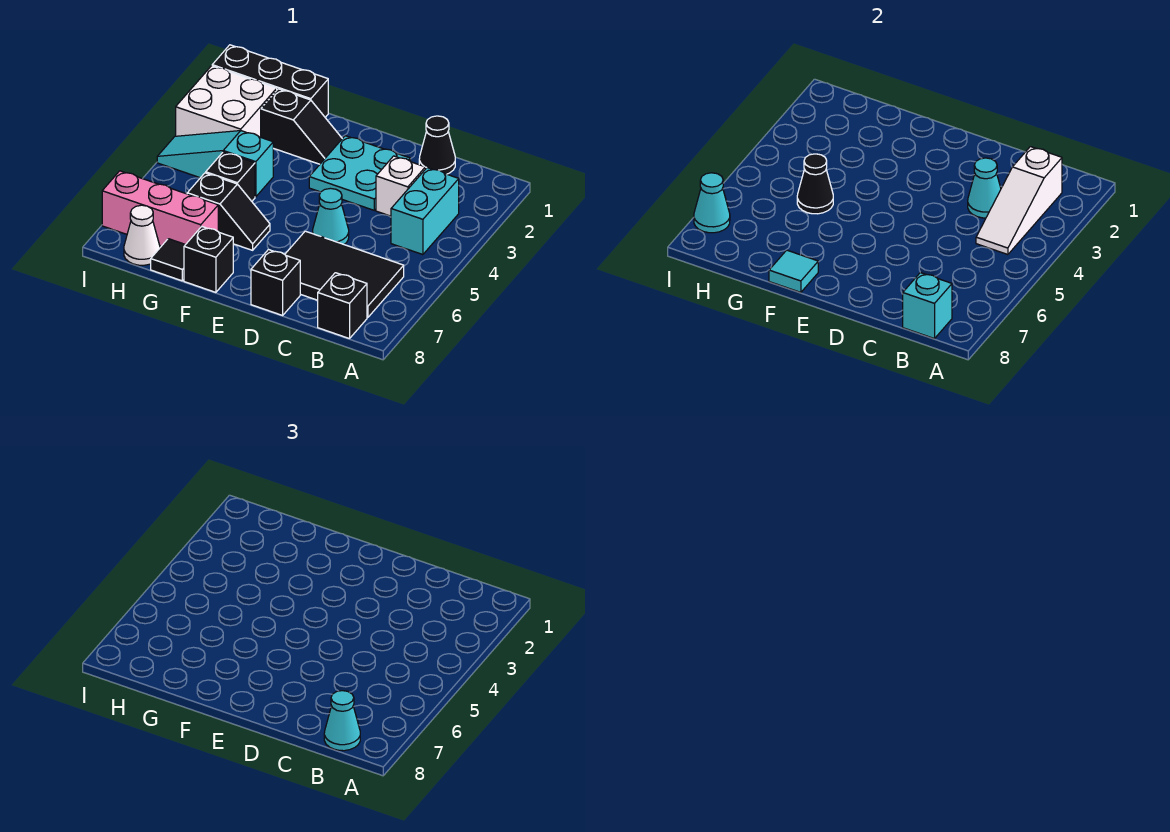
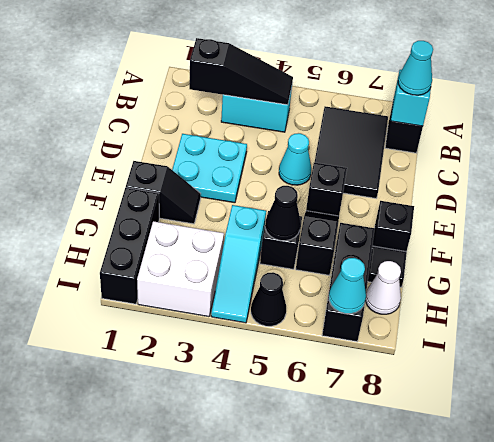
white slope B2:B4 level 2 top 2 -> black slope B2:B4 level 2 top 2
black cone C1 level 1 -> black cone I5 level 1
white brick C3 level 1 -> none
cyan cone C3 level 2 -> none
black brick D8 level 1 -> black brick E6 level 1
black slope F2:G2 level 1 top G -> black slope F1:F2 level 1 top 1
cyan tile F8 level 2 -> none
pink brick G7:I7 level 1 -> black brick G7:I7 level 1

